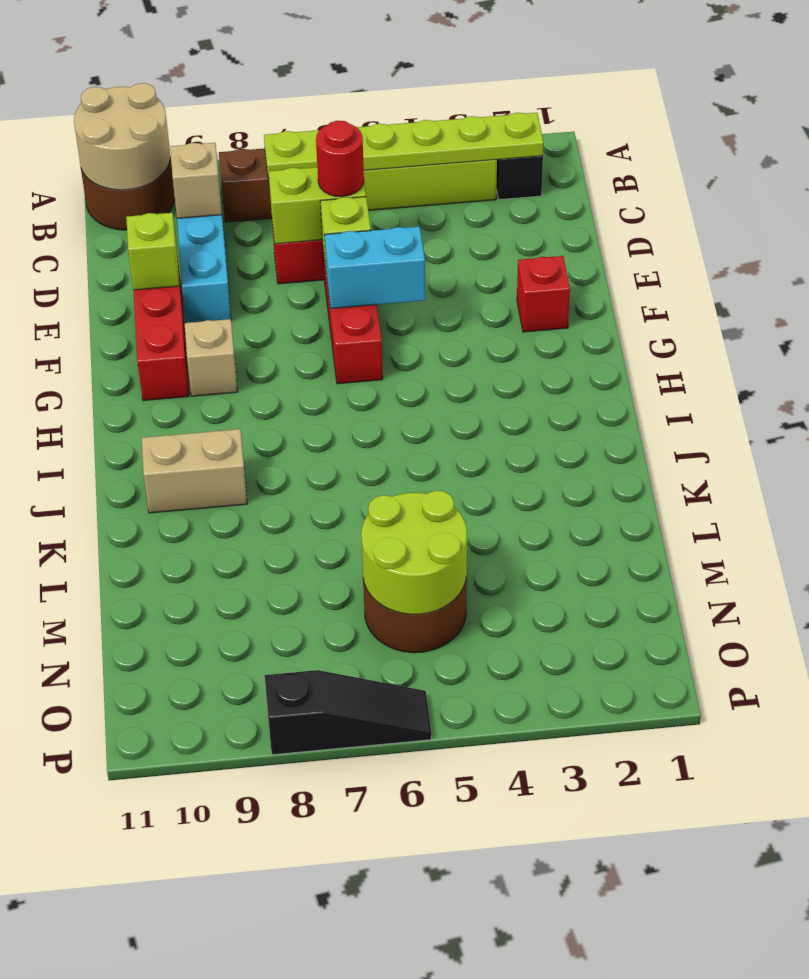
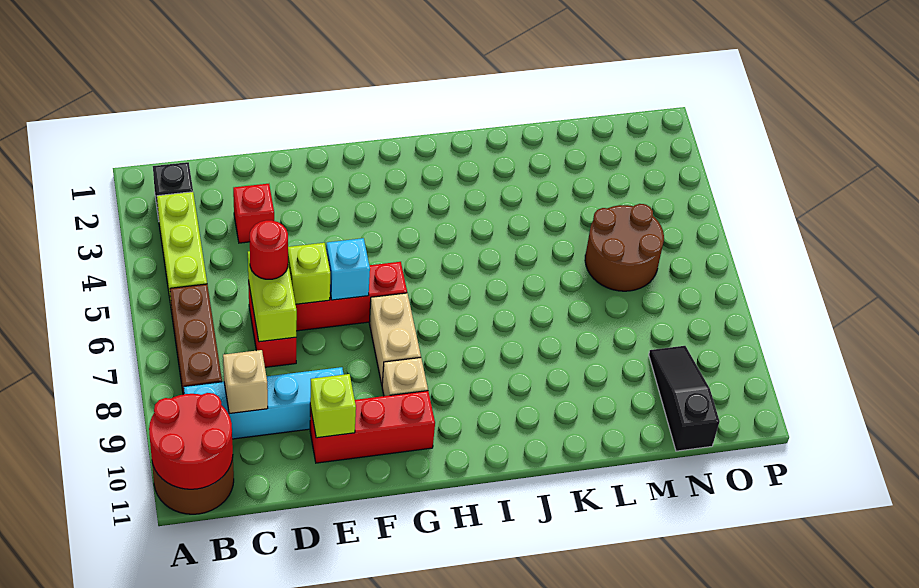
tan round brick A10:B11 level 2 -> red round brick A10:B11 level 2
lime plate B2:B7 level 2 -> none
red brick F2 level 1 -> red brick D3 level 1
cyan brick F5:F6 level 2 -> cyan brick F6 level 2
tan brick J9:J10 level 1 -> tan brick G7:G8 level 1
lime round brick M5:N6 level 2 -> none
black slope P6:P8 level 1 top 8 -> black slope N9:N11 level 1 top 11

